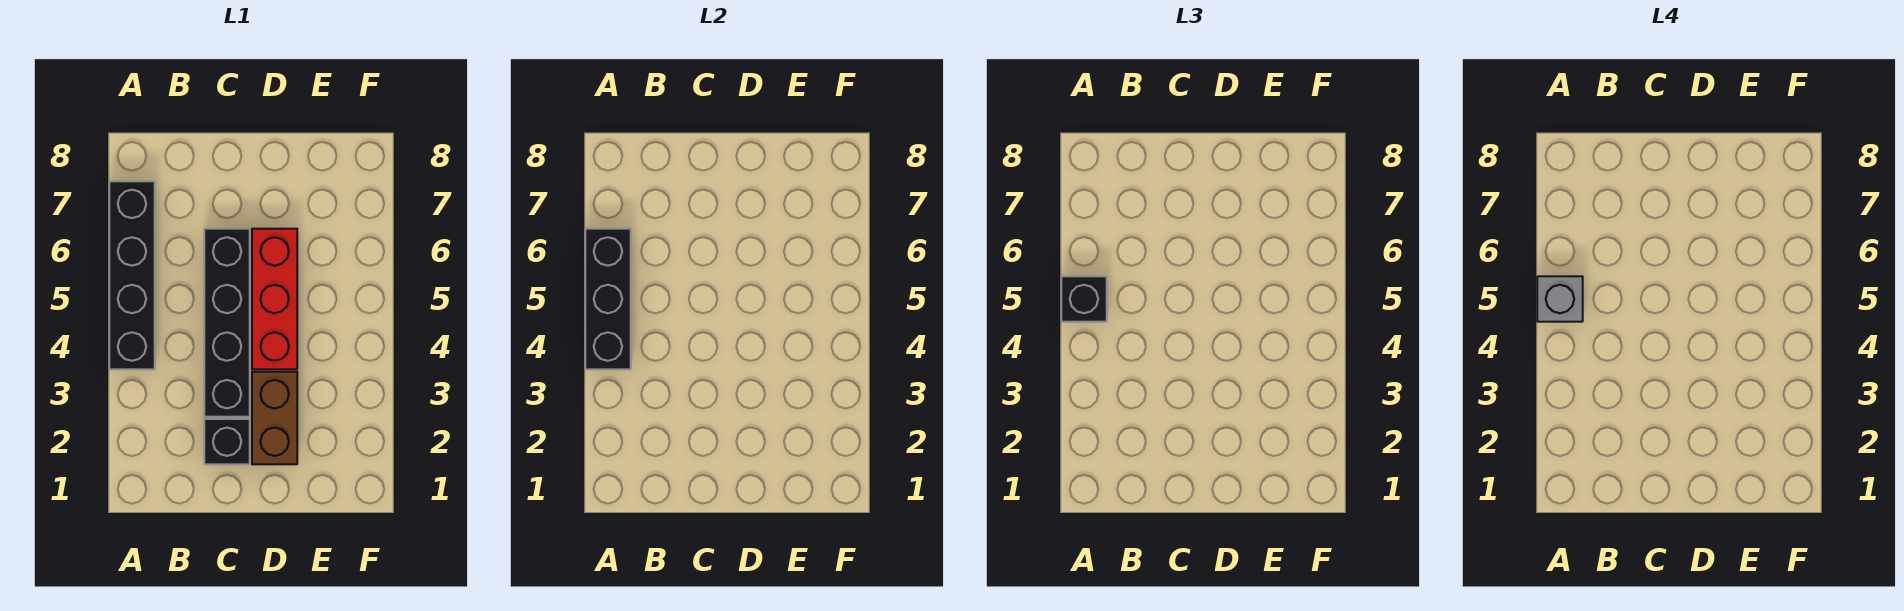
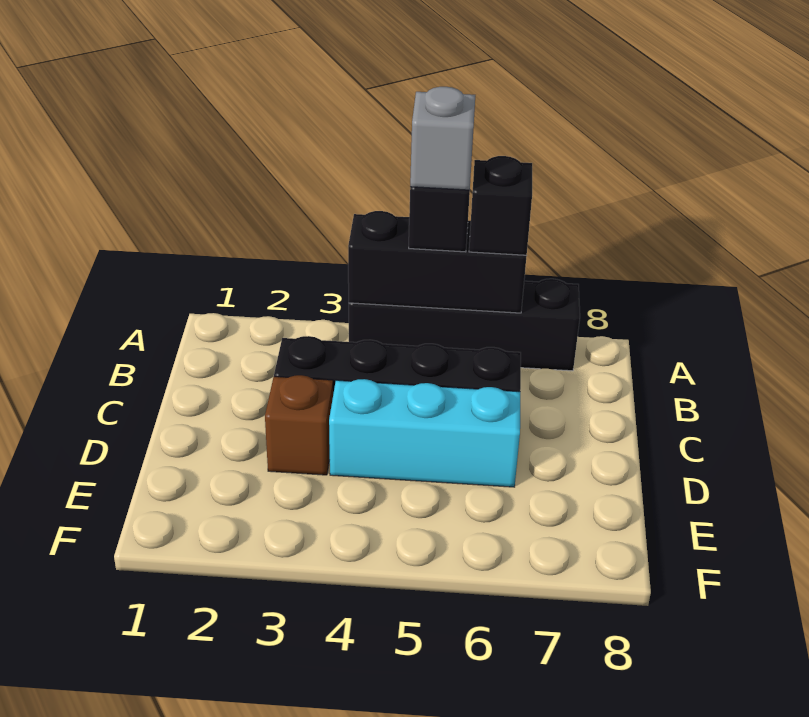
black brick C2 level 1 -> black brick A6 level 3
brown brick D2:D3 level 1 -> brown brick D3 level 1
red brick D4:D6 level 1 -> cyan brick D4:D6 level 1

